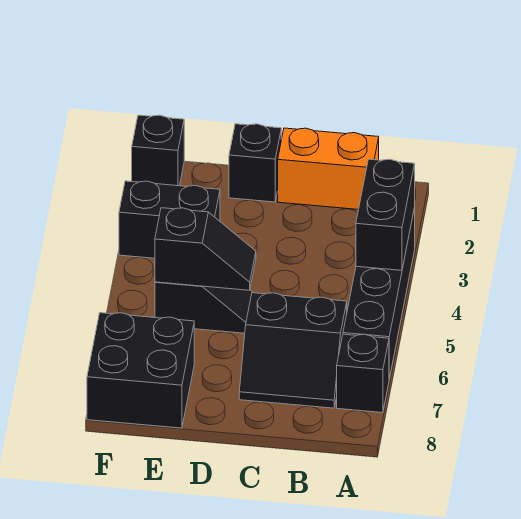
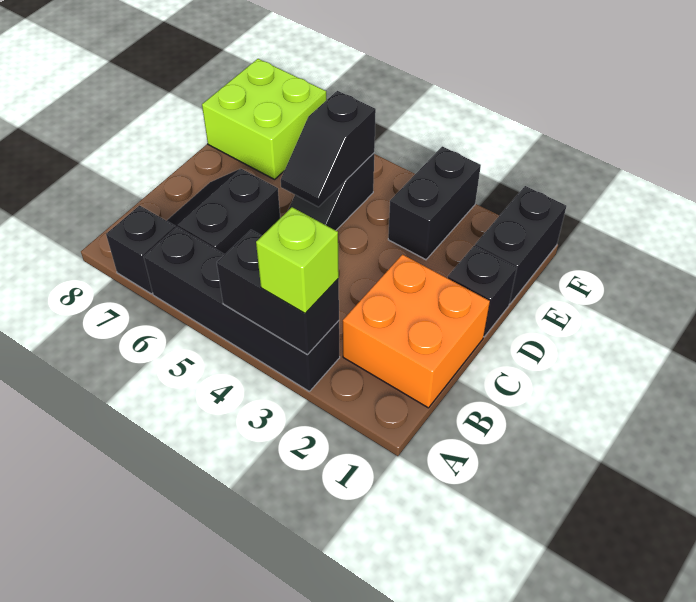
none -> lime brick A3 level 3
orange brick B1:C1 level 1 -> orange brick B1:C2 level 1
black brick E7:F8 level 1 -> lime brick E7:F8 level 1
black brick F1 level 1 -> black brick E1:F1 level 1

